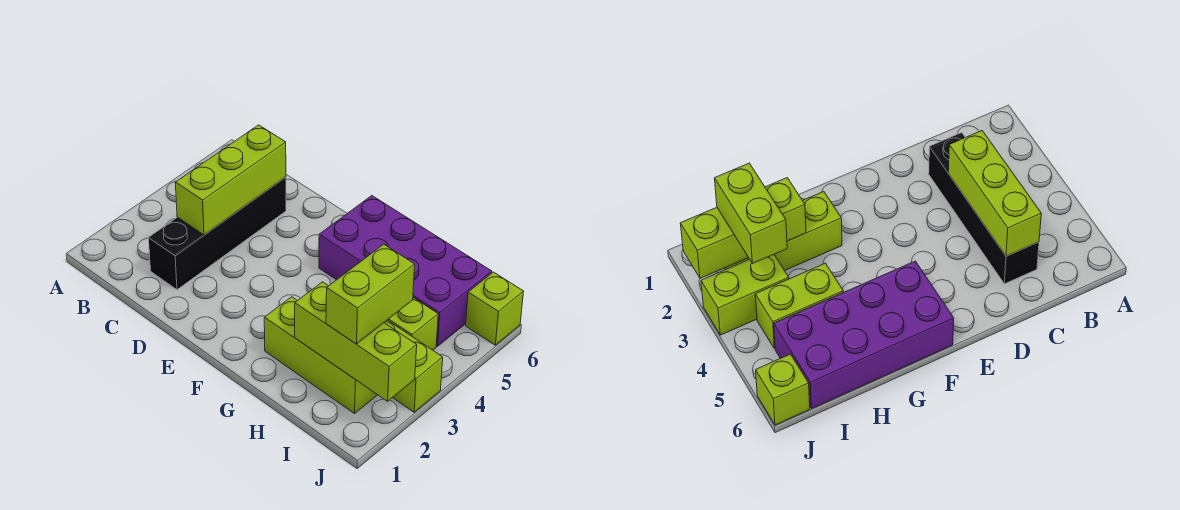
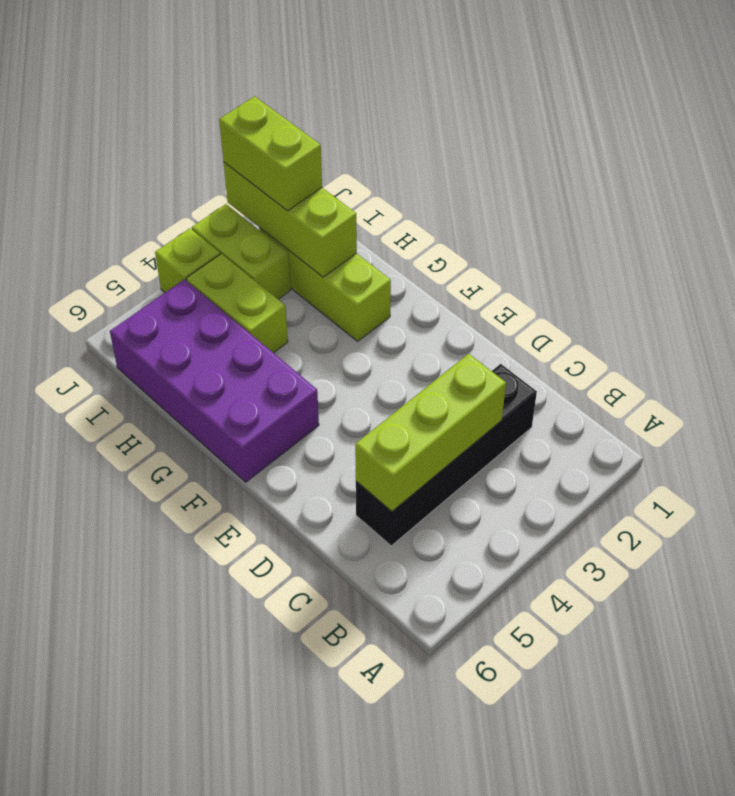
lime brick I2:I3 level 3 -> lime brick I2:J2 level 3
lime brick J6 level 1 -> lime brick J4 level 1

